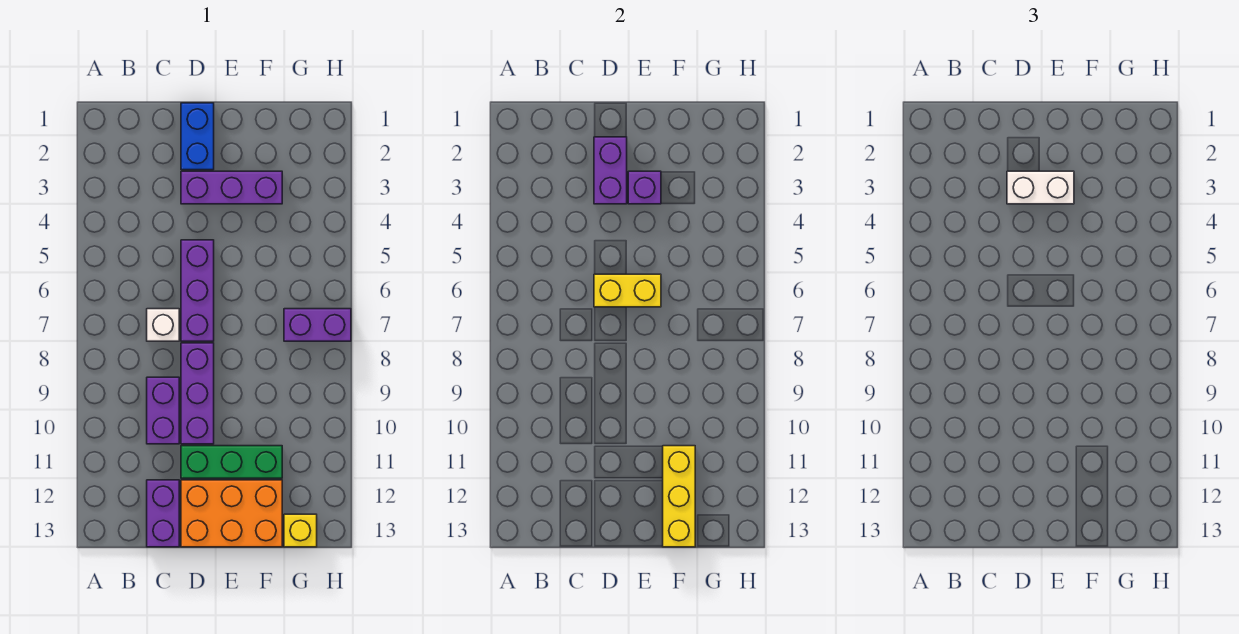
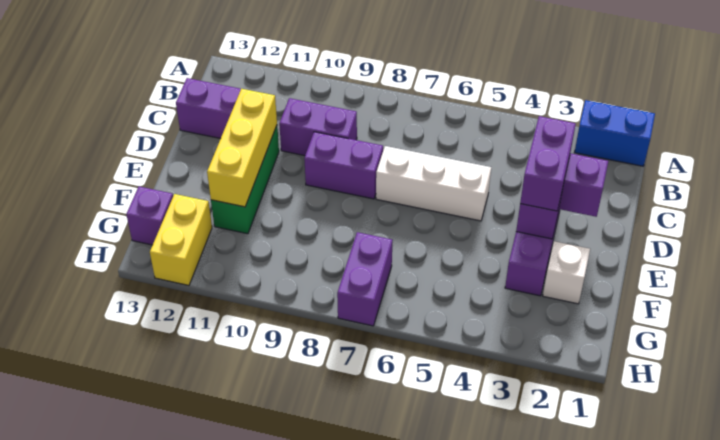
white brick C7 level 1 -> white brick F2 level 1
blue brick D1:D2 level 1 -> blue brick A1:A2 level 1
white brick D3:E3 level 3 -> purple brick D3:E3 level 3
purple brick D5:D7 level 1 -> white brick D5:D7 level 1
yellow brick D6:E6 level 2 -> yellow brick G12:H12 level 1
purple brick D8:D10 level 1 -> purple brick D8:D9 level 1
orange brick D12:F13 level 1 -> none
yellow brick F11:F13 level 2 -> yellow brick D11:F11 level 2
yellow brick G13 level 1 -> purple brick G13 level 1

